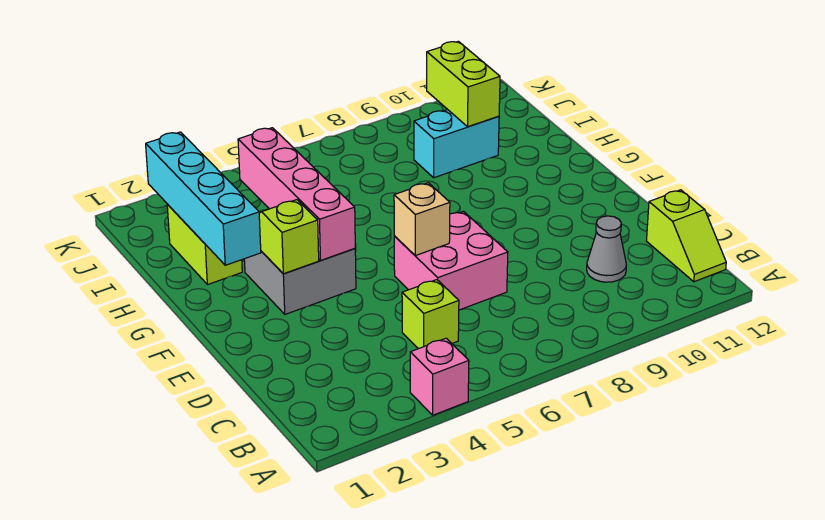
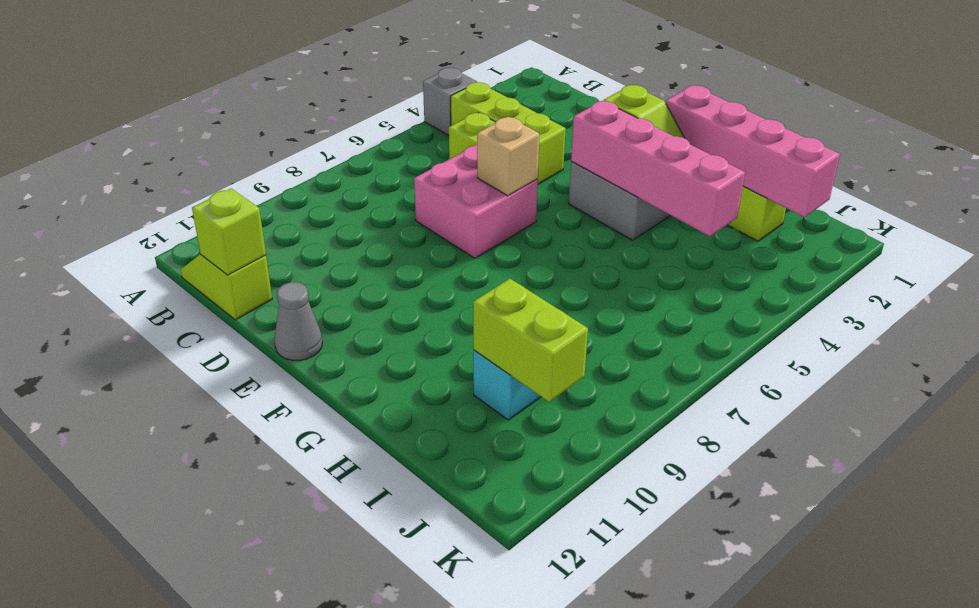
pink brick A4 level 1 -> grey brick A4 level 1
none -> lime brick B4:D4 level 1
grey cone C10 level 1 -> grey cone E12 level 1
none -> lime brick C12 level 2
cyan brick G2:J2 level 2 -> pink brick G2:J2 level 2

